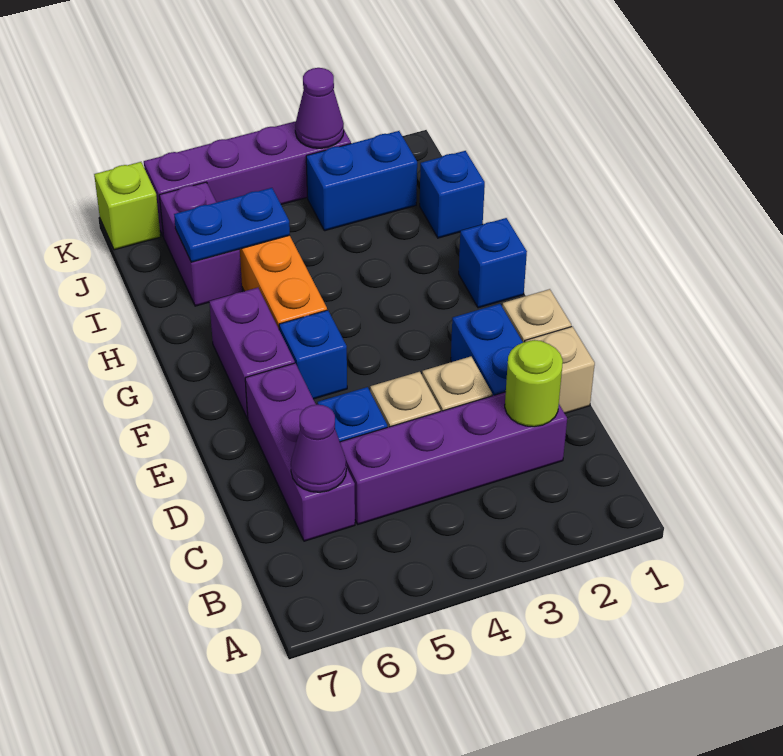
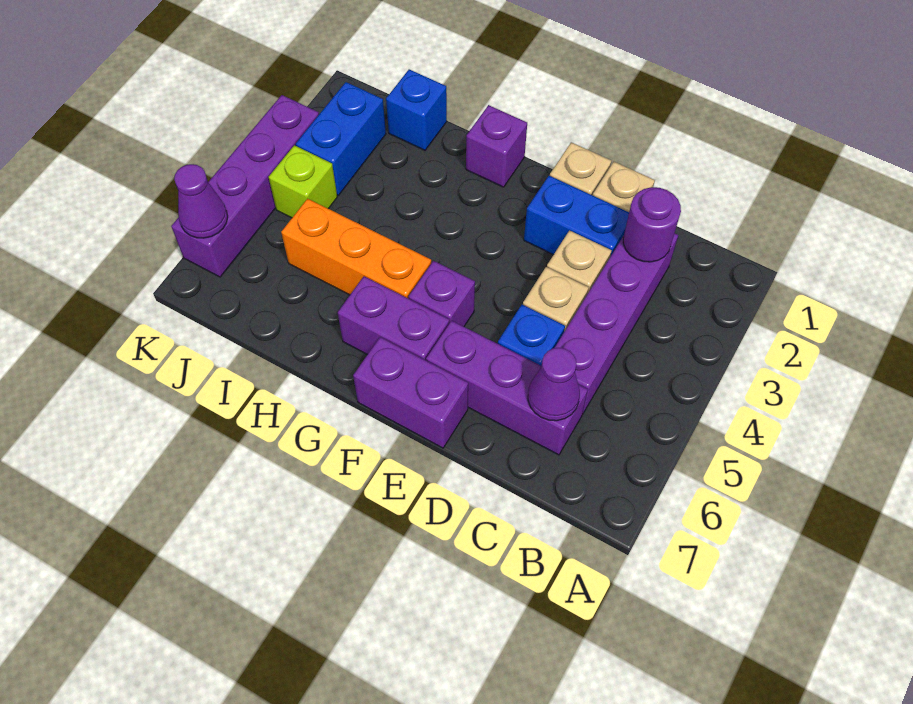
lime round brick C2 level 2 -> purple round brick C2 level 2
blue brick F5 level 1 -> purple brick F5 level 1
blue brick G1 level 1 -> purple brick G1 level 1
blue plate I5:I6 level 2 -> none
purple brick I6:J6 level 1 -> purple brick E7:F7 level 1
purple cone K3 level 2 -> purple cone K6 level 2
lime brick K7 level 1 -> lime brick J4 level 1

